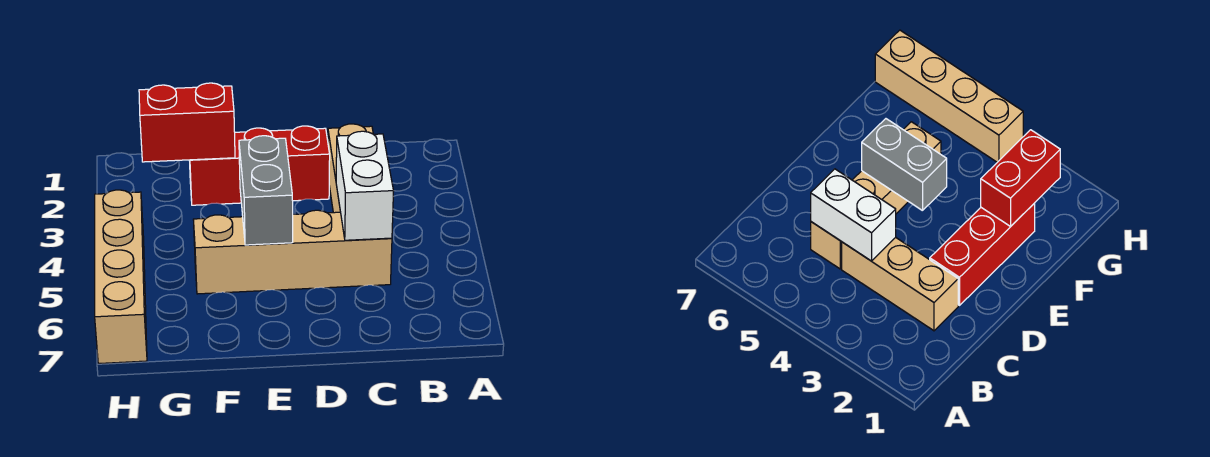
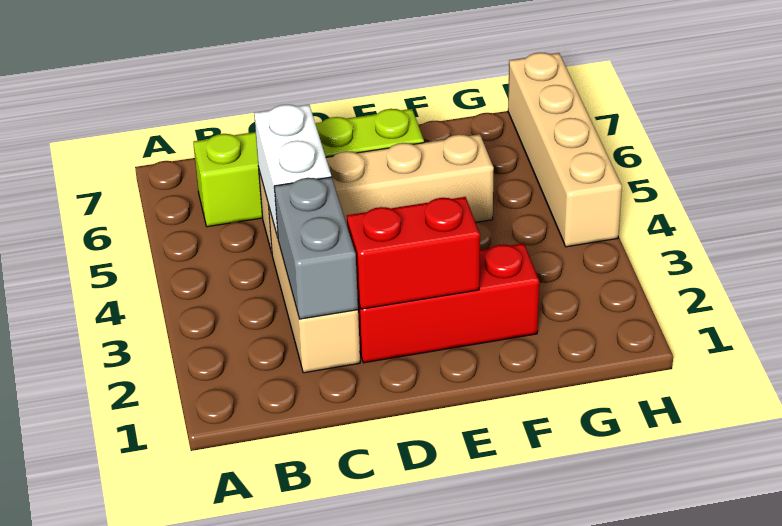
none -> lime brick B6:E6 level 1
grey brick E4:E5 level 2 -> grey brick C2:C3 level 2
red brick F2:G2 level 2 -> red brick D2:E2 level 2

